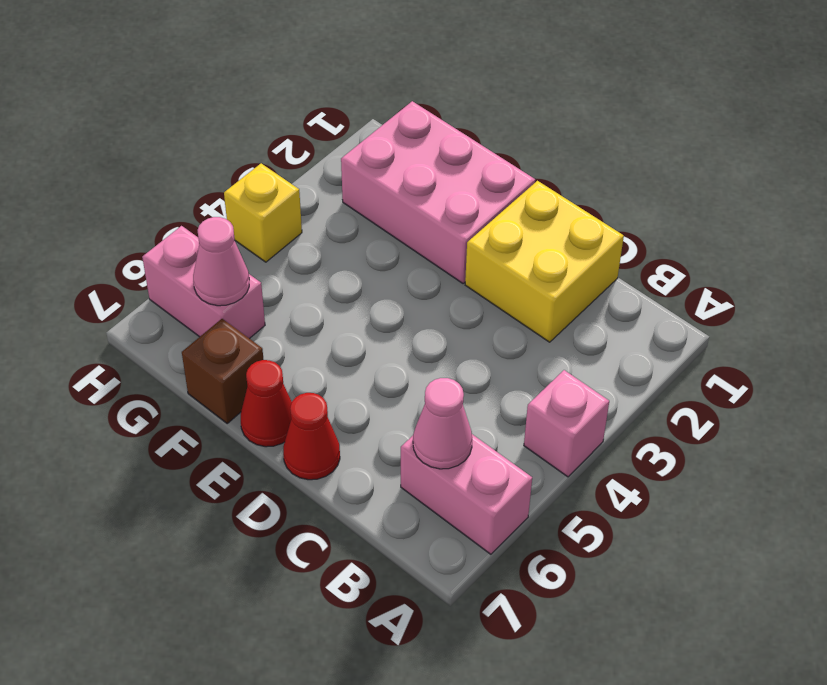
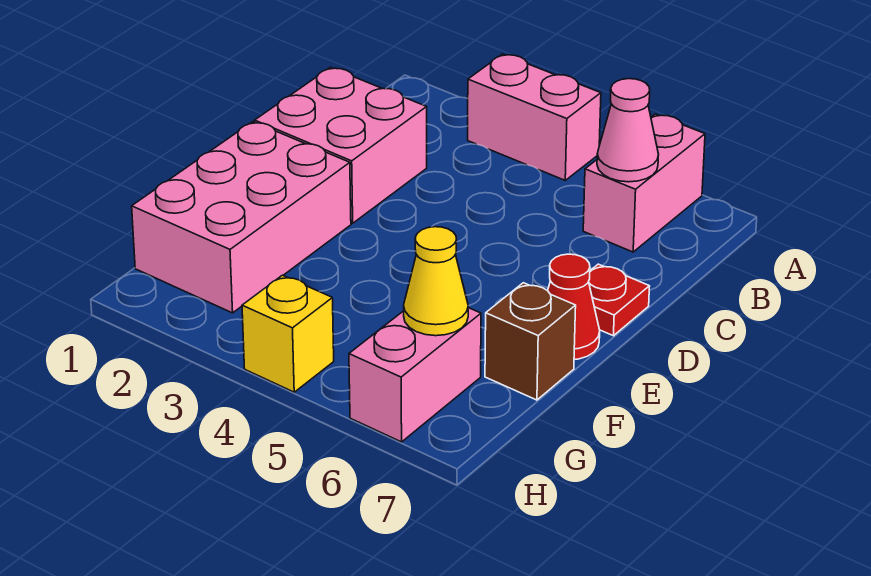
pink brick A4 level 1 -> pink brick A3:A4 level 1
yellow brick C1:D2 level 1 -> pink brick C1:D2 level 1
red cone D7 level 1 -> red plate D7 level 1
pink cone G6 level 2 -> yellow cone G6 level 2

